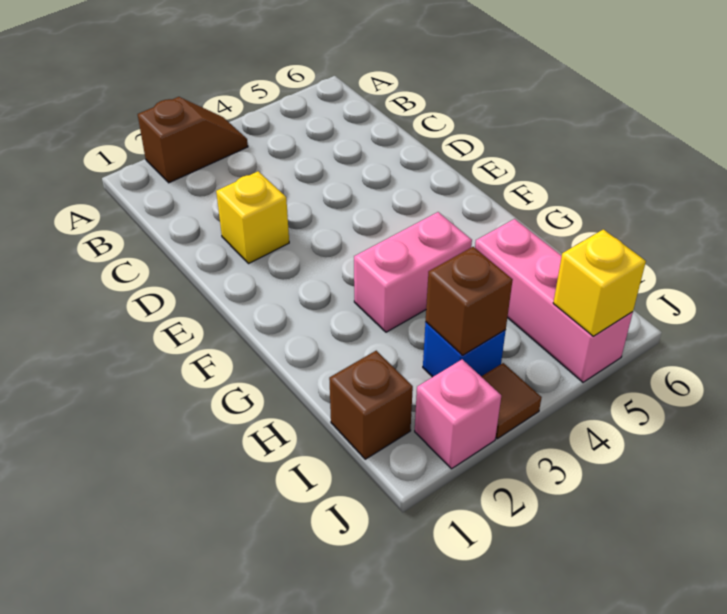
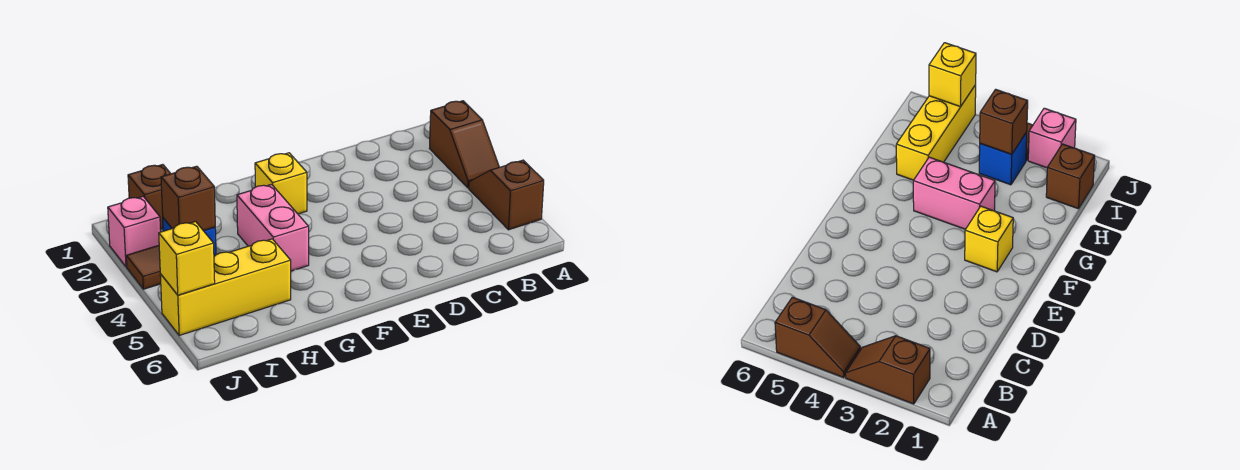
none -> brown slope A4:A5 level 1 top 5
yellow brick D2 level 1 -> yellow brick F2 level 1
pink brick H5:J5 level 1 -> yellow brick H5:J5 level 1

